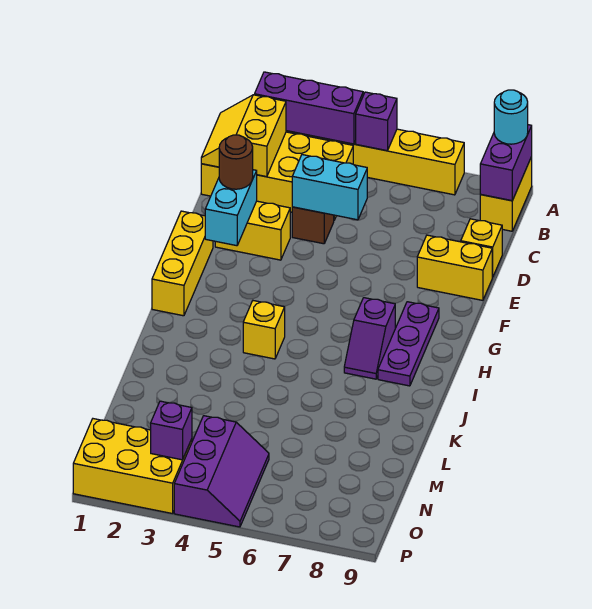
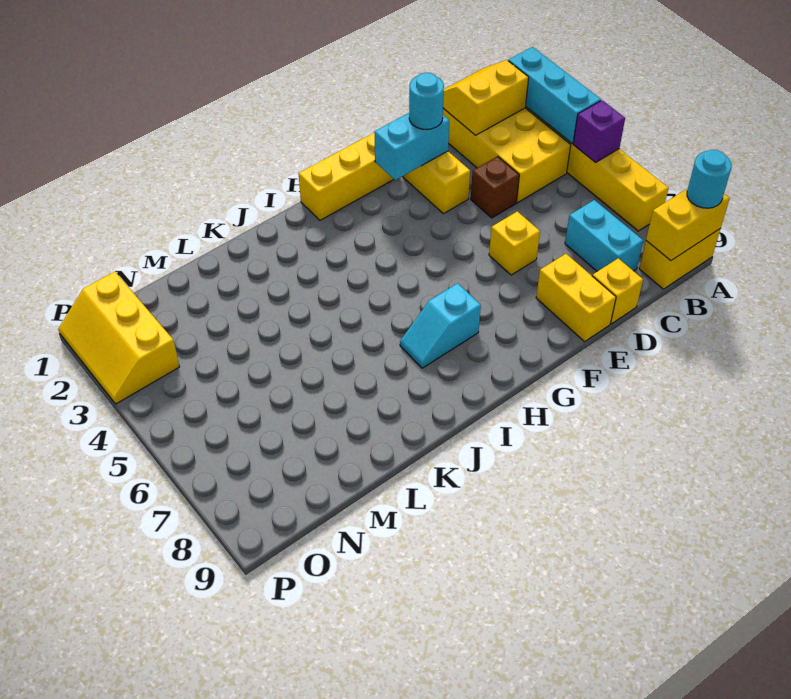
purple brick A2:A4 level 2 -> cyan brick A2:A4 level 2
purple brick A9:B9 level 2 -> yellow brick A9:B9 level 2
cyan brick D4:D5 level 2 -> cyan brick C7:C8 level 1
brown round brick E2 level 3 -> cyan round brick E2 level 3
purple plate G8:I8 level 1 -> none
purple slope H7:I7 level 1 top H -> cyan slope H7:I7 level 1 top H
yellow brick I4 level 1 -> yellow brick E6 level 1
purple slope N4:P5 level 1 top 4 -> none
yellow brick O1:P3 level 1 -> yellow slope O1:P3 level 1 top O
purple brick O3 level 2 -> none

